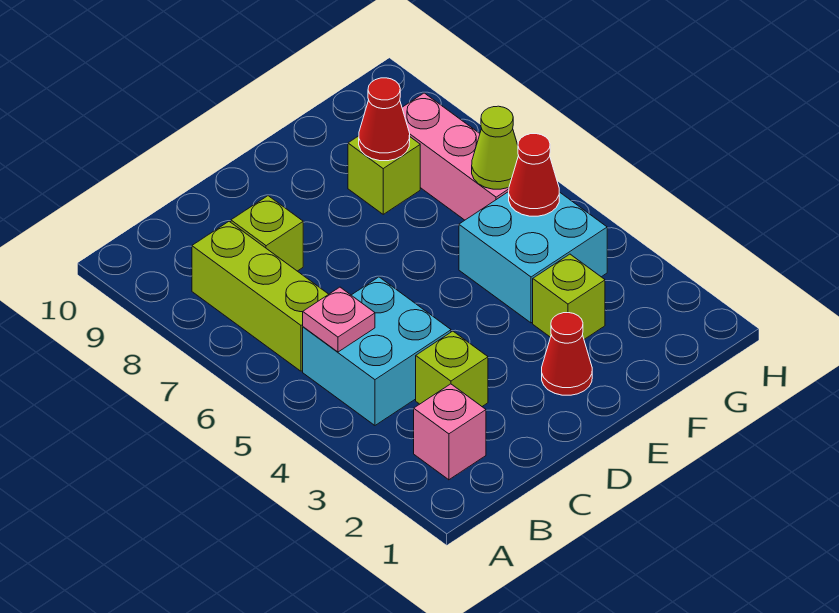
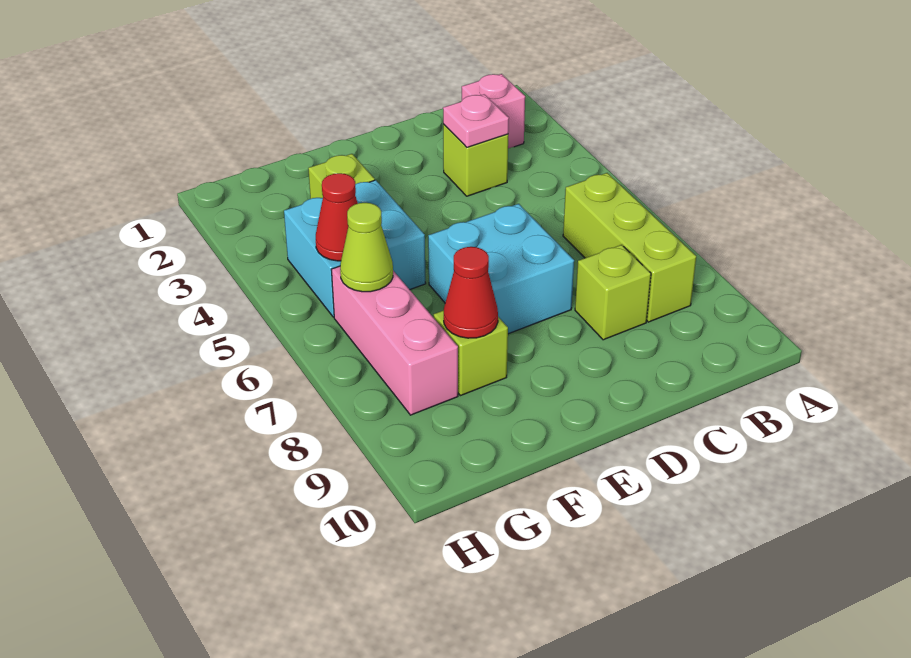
cyan brick B4:C5 level 1 -> cyan brick D6:E7 level 1
pink plate B5 level 2 -> pink plate C3 level 2
red cone E2 level 1 -> none

